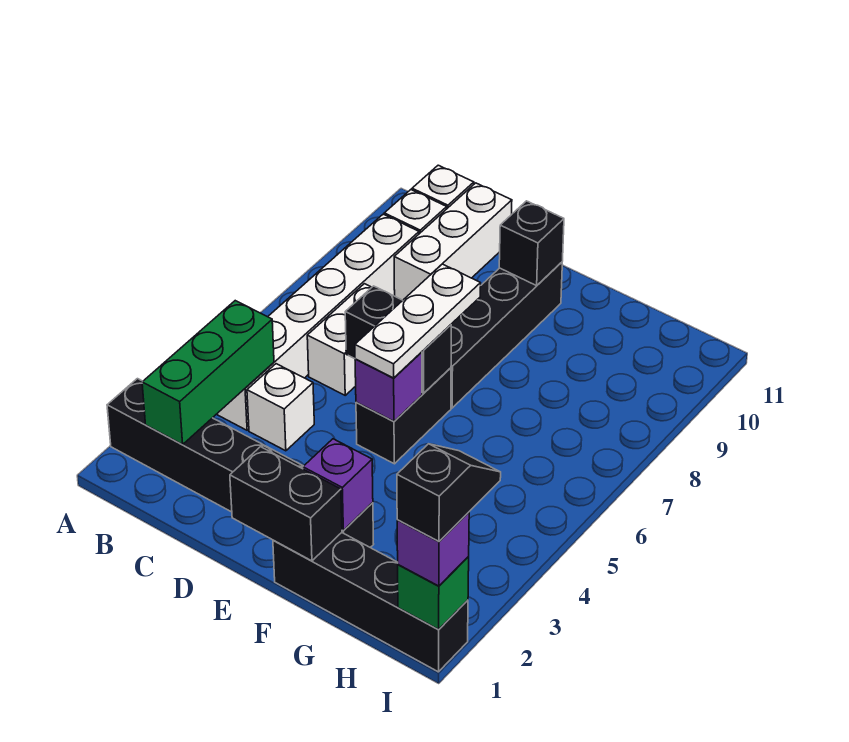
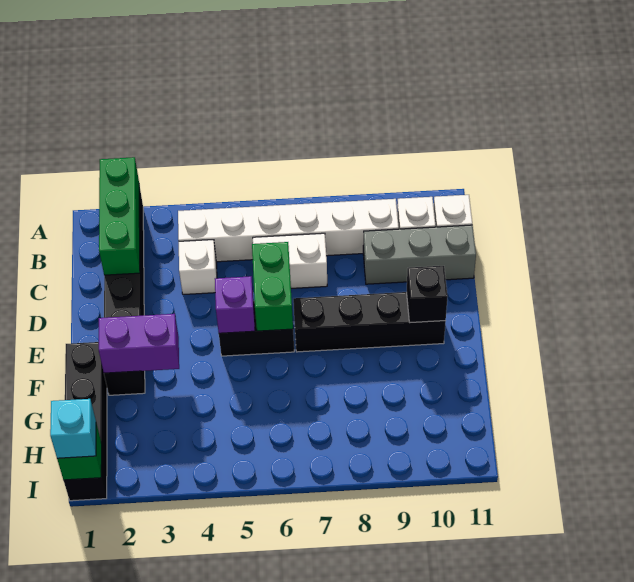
green brick B2:B4 level 2 -> green brick A2:C2 level 2
white brick C9:C11 level 1 -> grey brick C9:C11 level 1
black brick D6:E6 level 2 -> green brick D6:E6 level 2
black brick E1:F1 level 2 -> none
white plate E5:E7 level 3 -> none
purple brick F2 level 2 -> purple brick F2:F3 level 2
purple brick I1 level 3 -> cyan brick I1 level 3
black slope I1:I2 level 4 top 1 -> none

